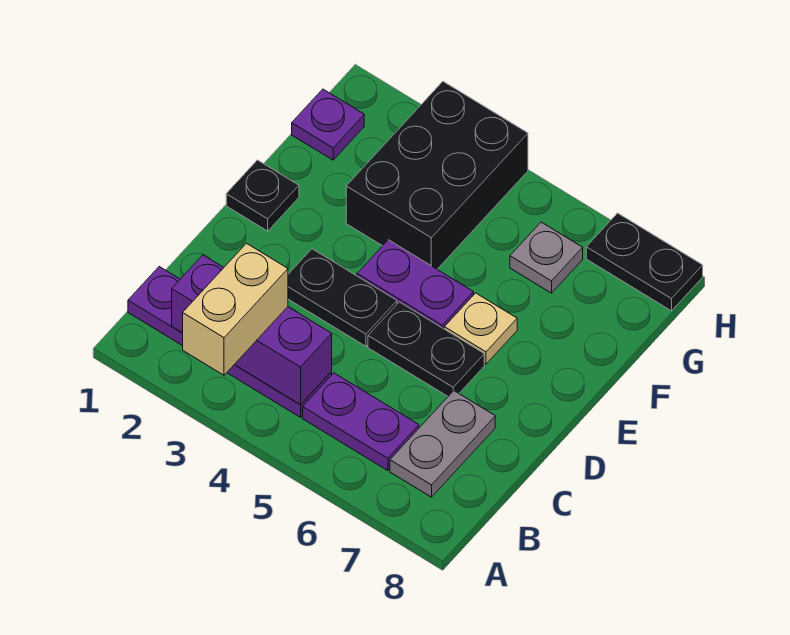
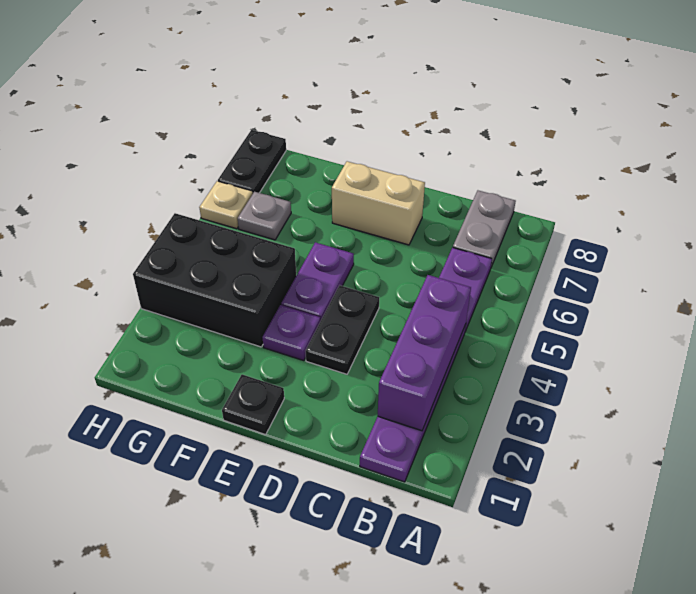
tan brick A3:B3 level 3 -> tan brick D7:E7 level 1
grey plate B7:C7 level 1 -> grey plate B7:B8 level 1
black plate D5:D6 level 1 -> none
tan plate E6 level 1 -> tan plate H6 level 1
purple plate G1 level 1 -> purple plate E3 level 1

